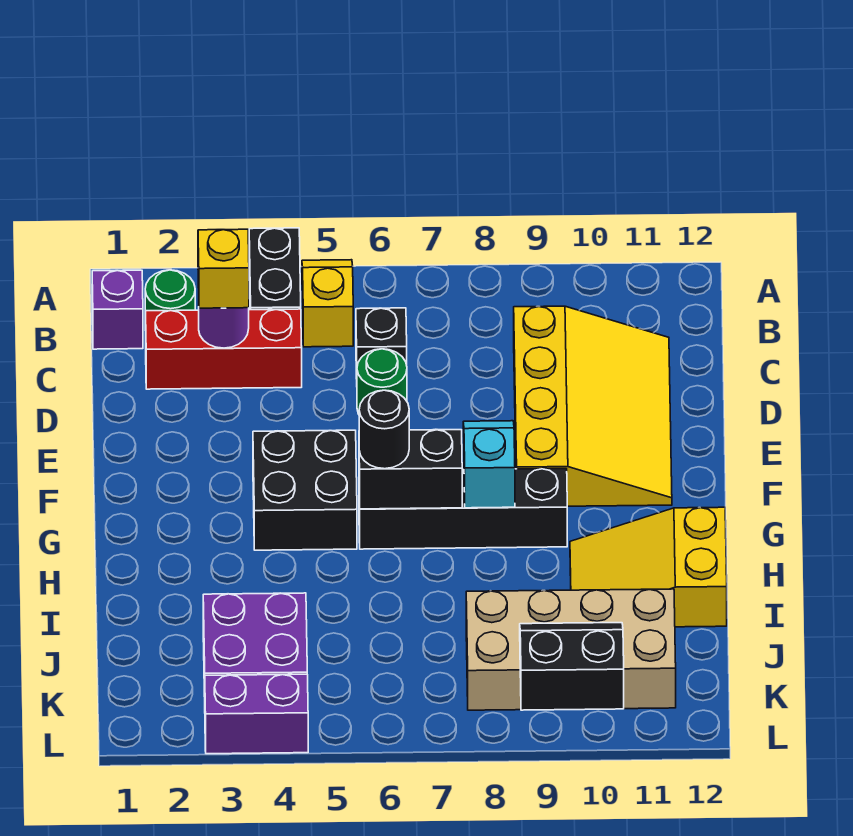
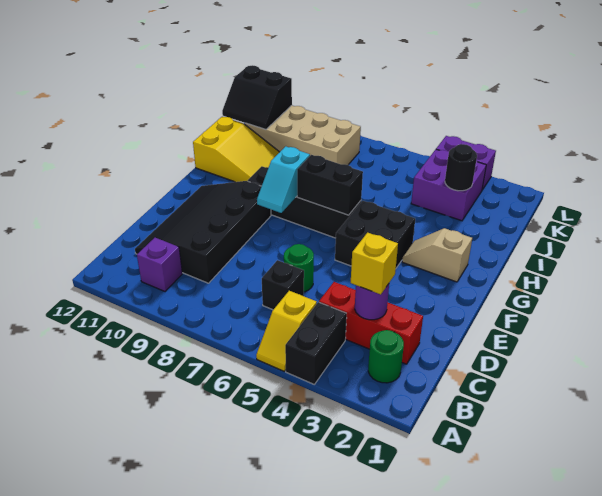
purple brick B1 level 1 -> purple brick B10 level 1
yellow slope C9:F11 level 1 top 9 -> black slope C9:F11 level 1 top 9
none -> tan slope G2:G3 level 1 top 2
black round brick G6 level 3 -> black round brick J3 level 2
black slope K9:L10 level 2 top L -> black slope J11:K12 level 2 top K

